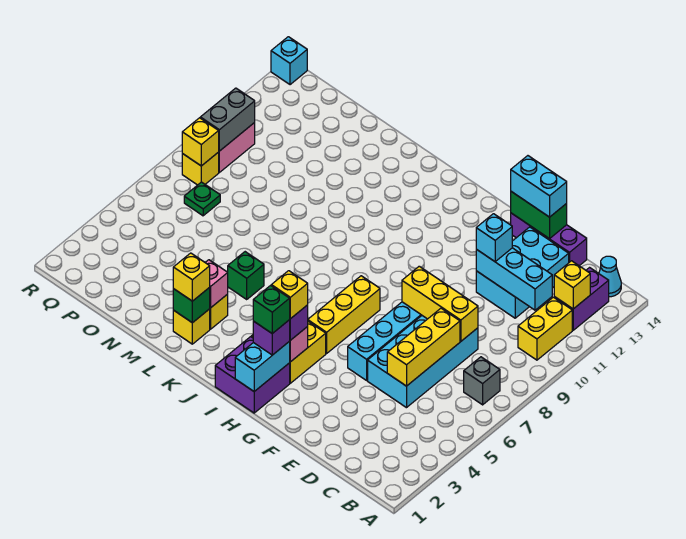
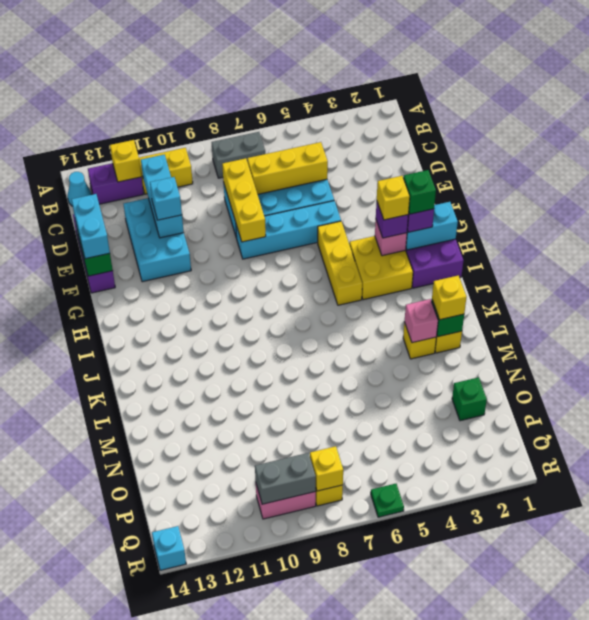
grey brick B7 level 1 -> grey brick B7:B8 level 1
cyan brick D11:E13 level 1 -> cyan brick D11:F12 level 1
yellow brick H5:H7 level 1 -> yellow brick G5:I5 level 1
green brick L5 level 1 -> green brick O2 level 1
green plate P7 level 1 -> green plate R6 level 1

